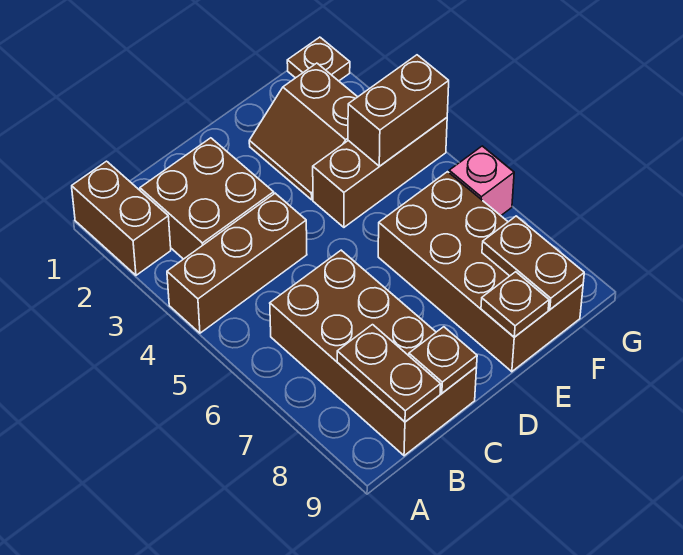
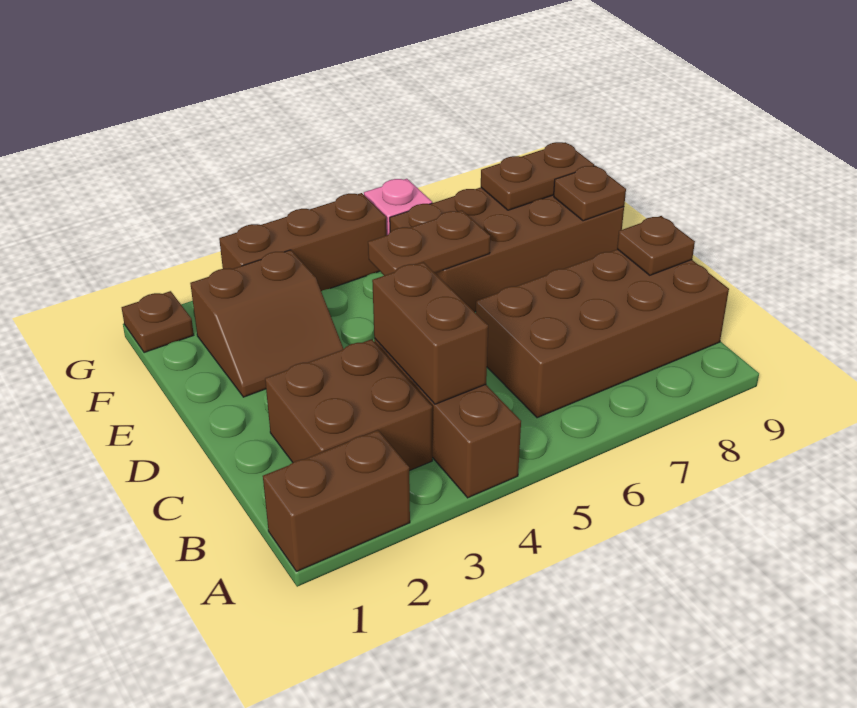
brown plate B8:B9 level 2 -> brown plate E5:E6 level 2
brown brick E4:G4 level 1 -> brown brick G3:G5 level 1
brown brick F4:G4 level 2 -> brown brick B4:C4 level 2

